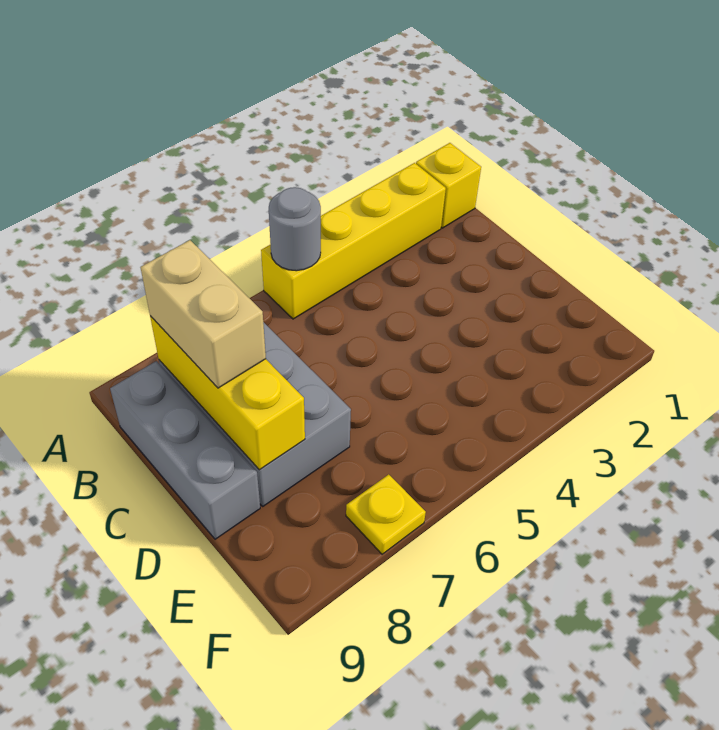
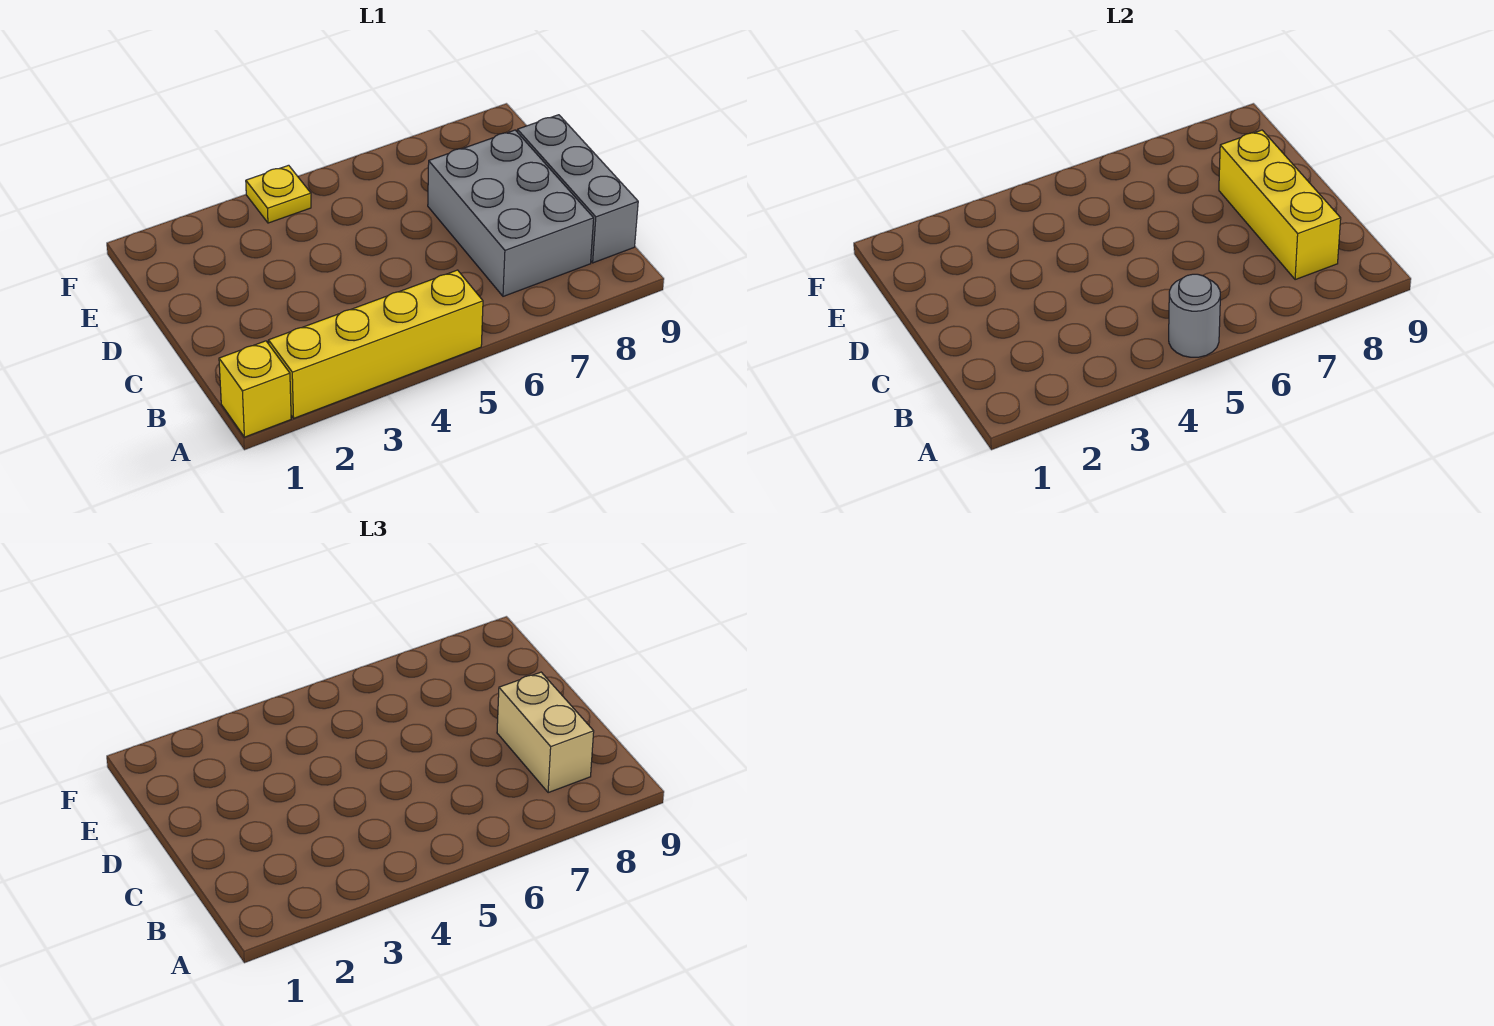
yellow plate F7 level 1 -> yellow plate F4 level 1

